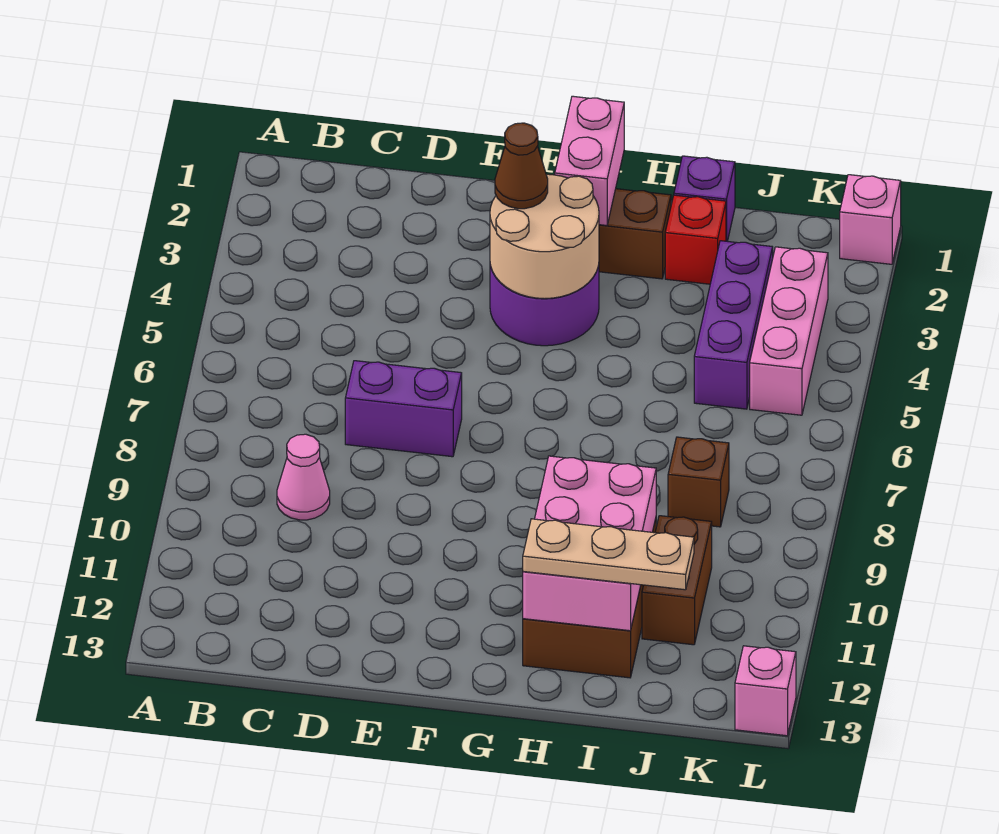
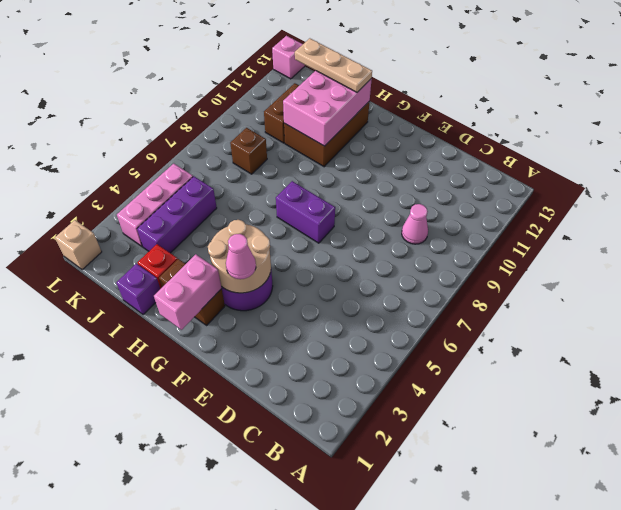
purple brick D7:E7 level 1 -> purple brick F7:G7 level 1
brown cone F3 level 3 -> pink cone F3 level 3
pink brick L1 level 1 -> tan brick L1 level 1

